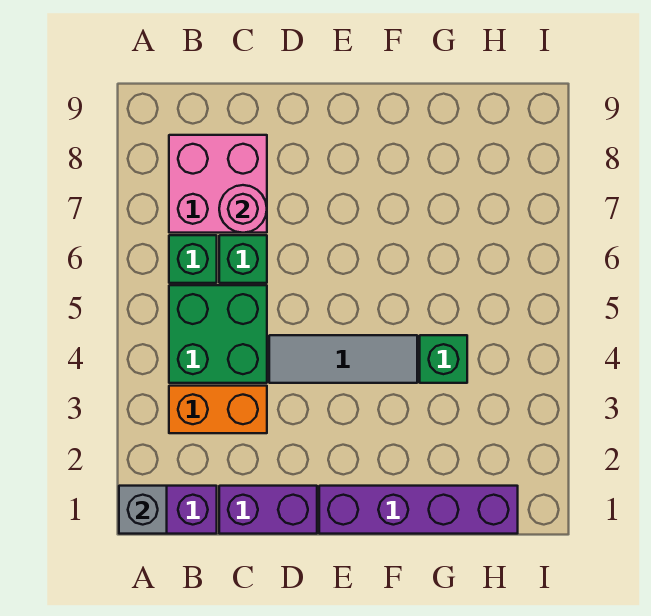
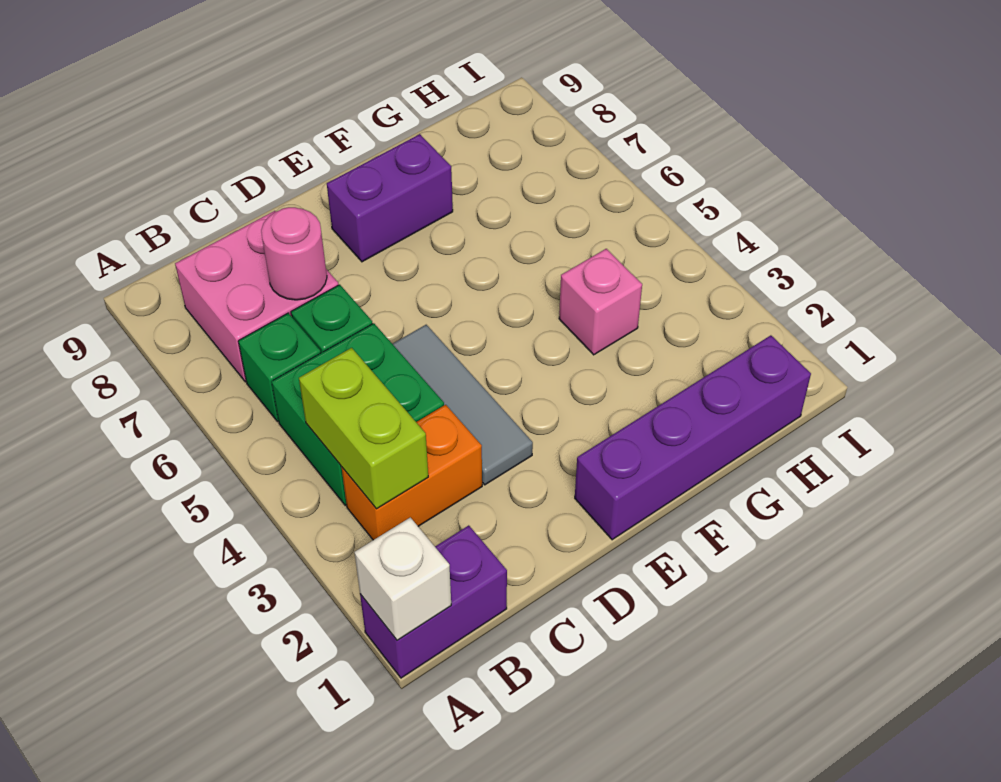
grey brick A1 level 2 -> white brick A1 level 2
none -> lime brick B3:B4 level 2
purple brick C1:D1 level 1 -> purple brick E8:F8 level 1
grey tile D4:F4 level 1 -> grey tile D3:D5 level 1
green brick G4 level 1 -> pink brick G4 level 1

